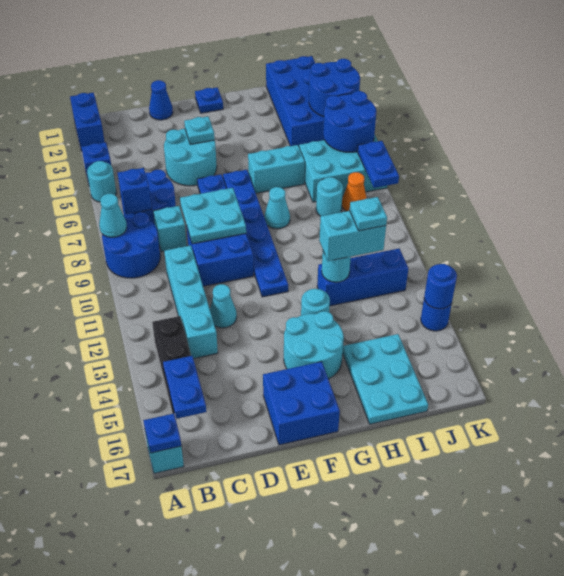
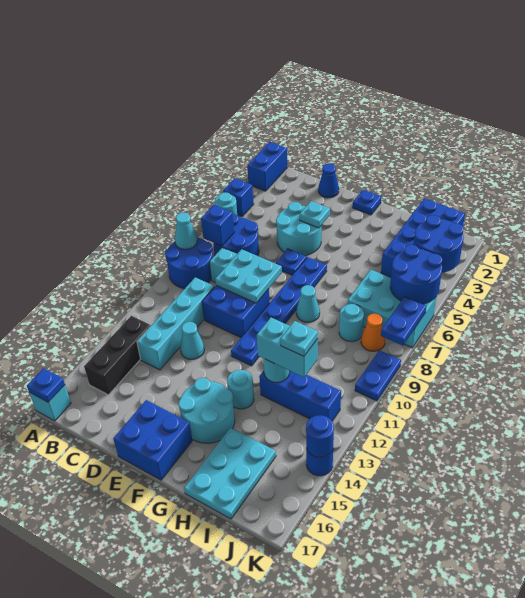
blue plate B15:B16 level 2 -> blue plate K9:K10 level 1
cyan brick G6:H6 level 1 -> none

